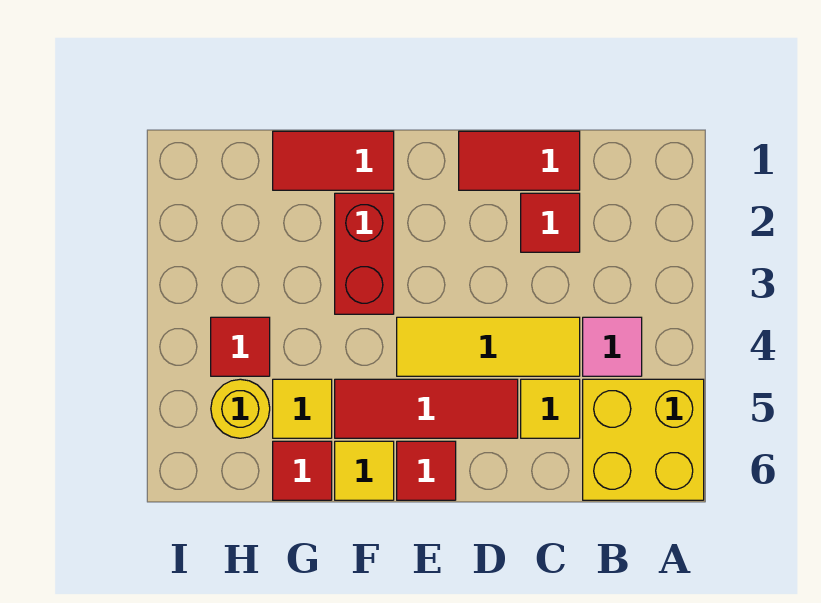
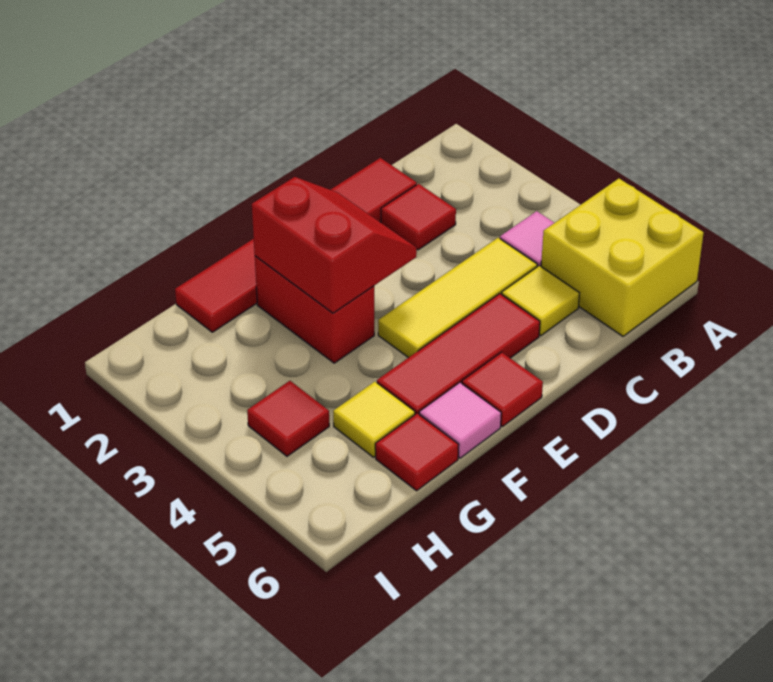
none -> red slope E2:F3 level 2 top F
yellow tile F6 level 1 -> pink tile F6 level 1
yellow round brick H5 level 1 -> none

